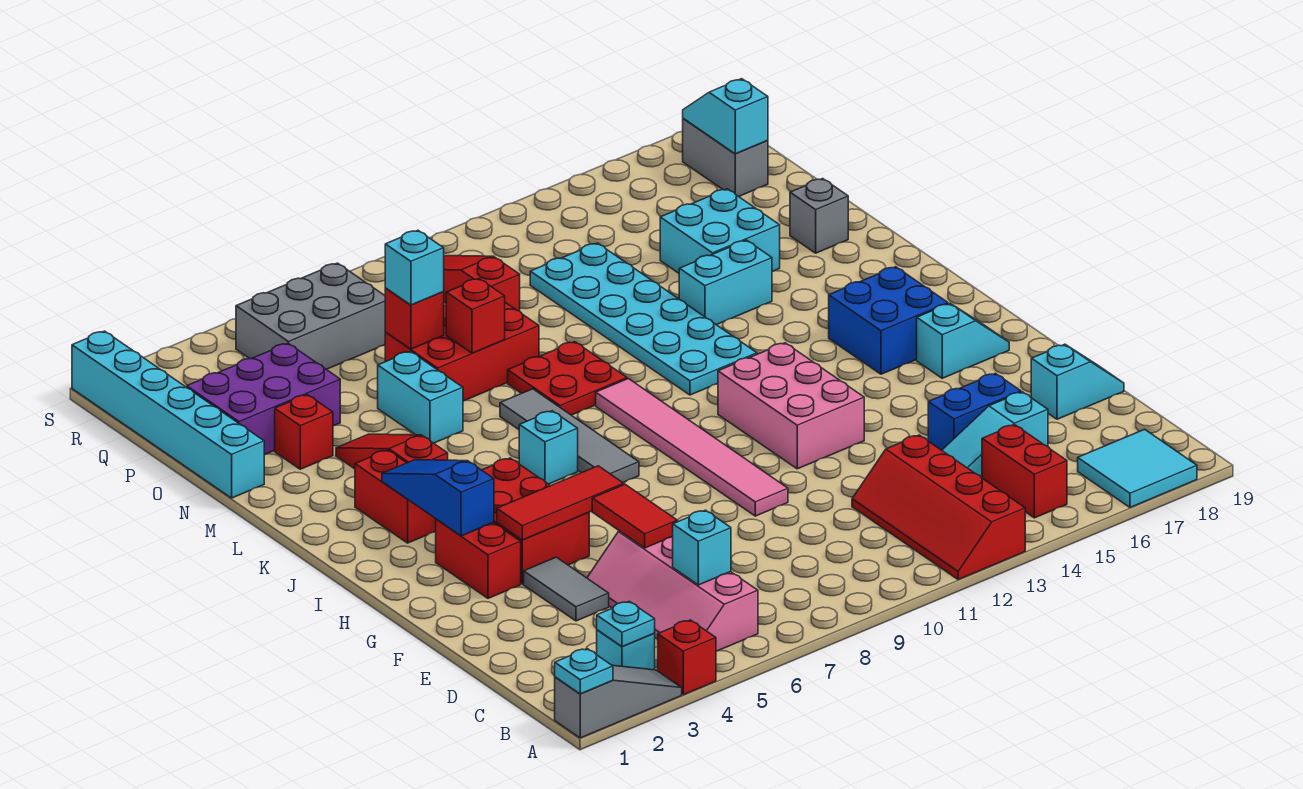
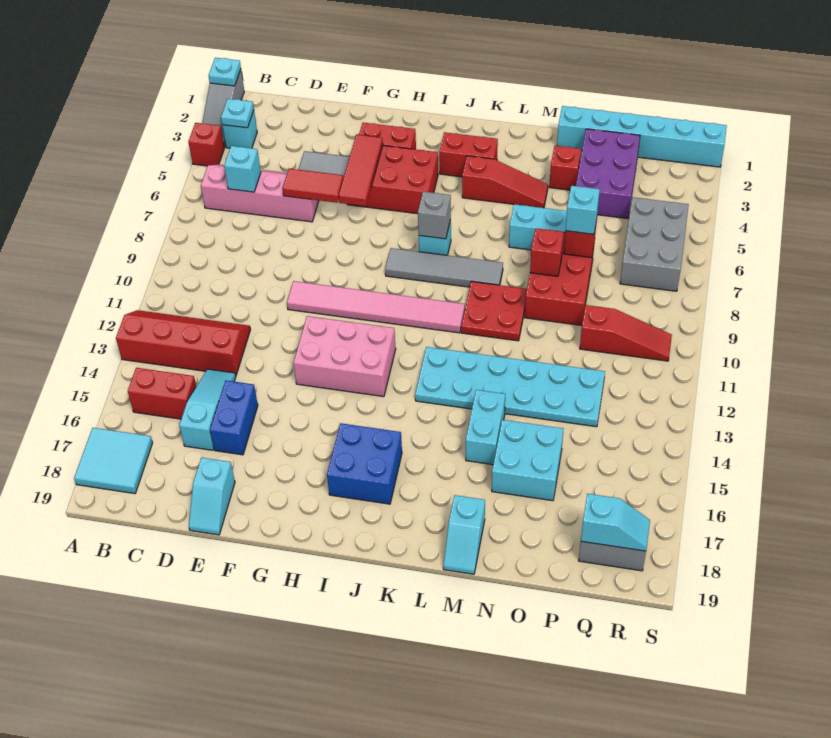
blue slope H3:J3 level 2 top H -> none
cyan slope H17:H18 level 1 top 17 -> cyan slope M18:M19 level 1 top 18
grey brick N18 level 1 -> grey brick J7 level 2

